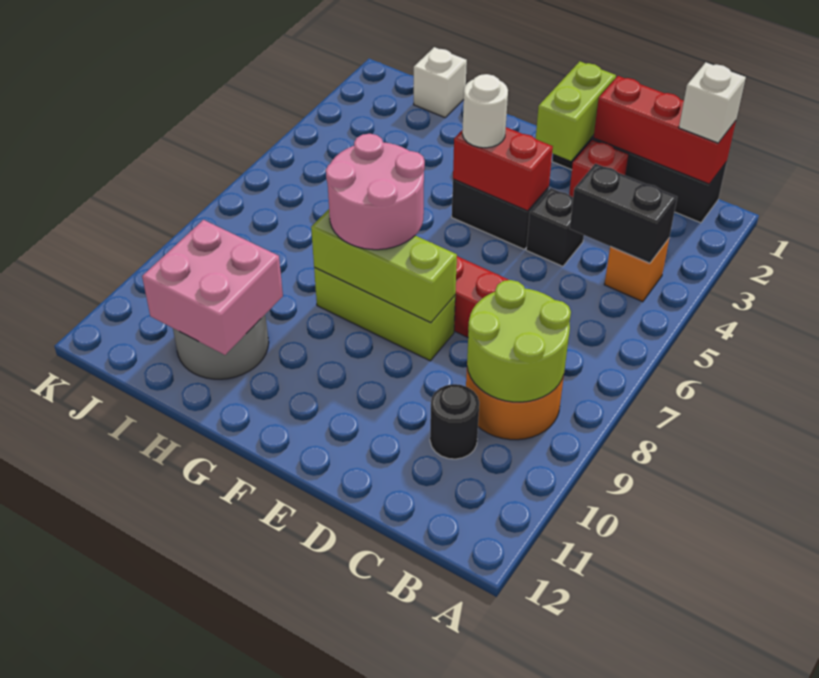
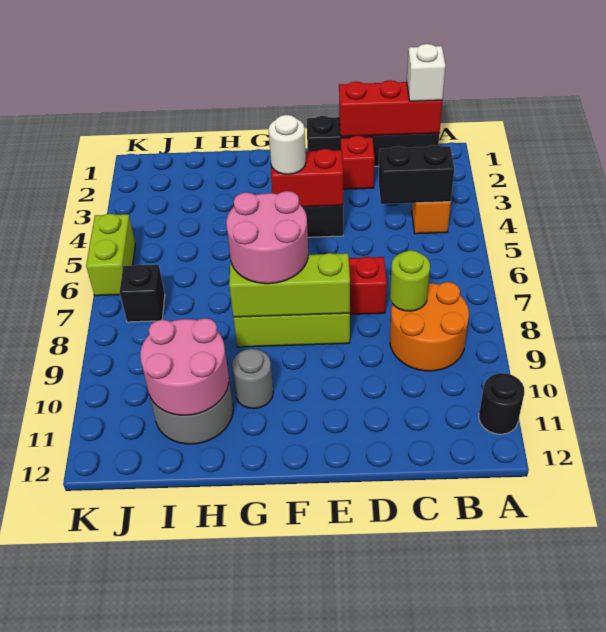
lime round brick B8:C9 level 2 -> lime round brick C8 level 2
black round brick C10 level 1 -> black round brick A11 level 1
black brick D4 level 1 -> black brick J7 level 1
lime brick E1:E2 level 2 -> lime brick K5:K6 level 1
none -> grey round brick G10 level 1
pink brick H10:I11 level 2 -> pink round brick H10:I11 level 2
white brick I1 level 1 -> none

